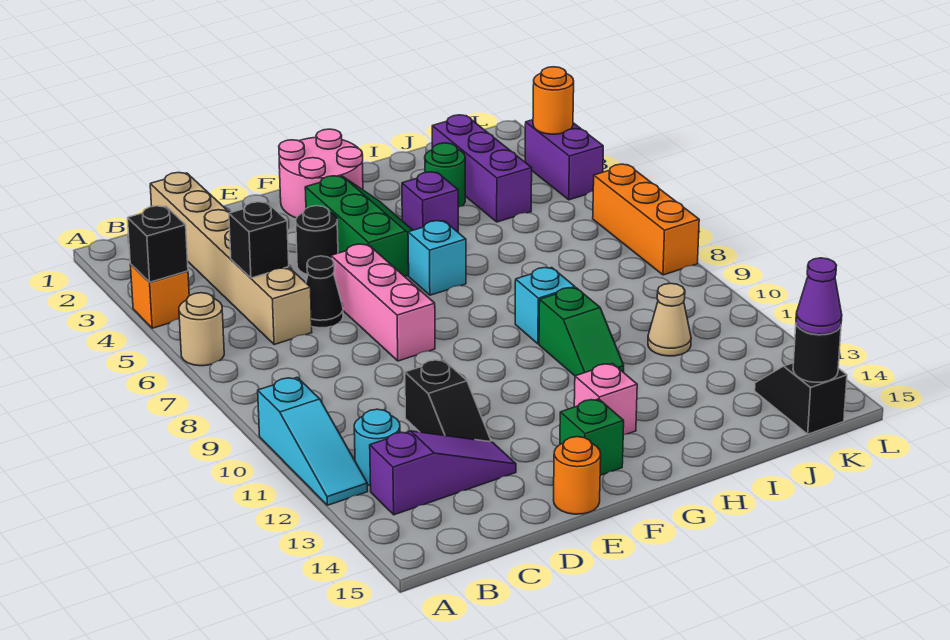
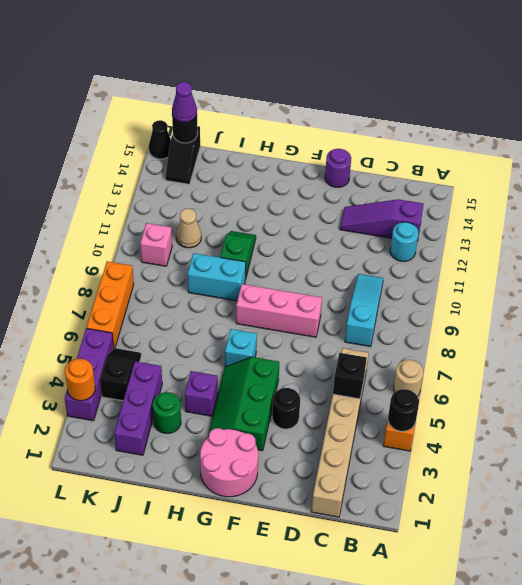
black brick A4 level 2 -> black round brick A4 level 2
cyan slope A10:A12 level 1 top 10 -> cyan slope C8:C10 level 1 top 8
black cone D6 level 1 -> black cone L15 level 1
black slope D11:D12 level 1 top 11 -> black slope K4:K5 level 1 top 4
pink brick E6:E8 level 1 -> pink brick E8:G8 level 1
orange round brick E15 level 1 -> purple round brick E15 level 1
green brick F14 level 1 -> none
pink brick G13 level 1 -> pink brick K10 level 1
cyan brick H9 level 1 -> cyan brick H9:I9 level 1
purple brick L3:L4 level 1 -> purple brick L3:L5 level 1

